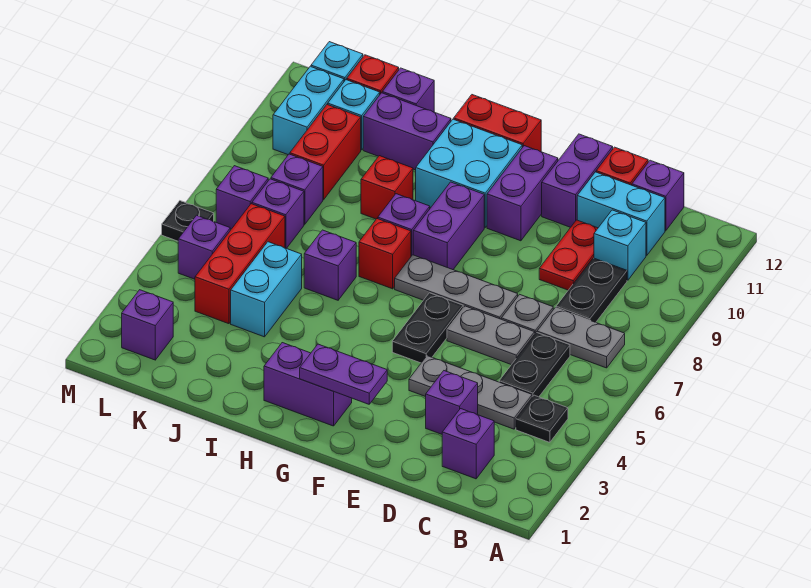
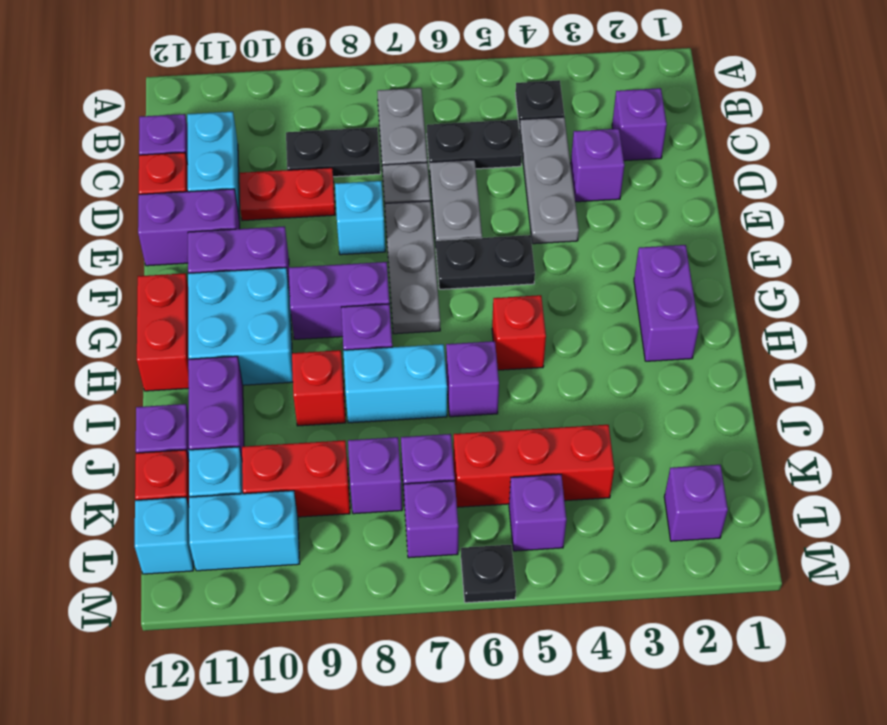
cyan brick C10 level 1 -> cyan brick E8 level 1
purple plate F2:G2 level 2 -> none
red brick H7 level 1 -> red brick H5 level 1
cyan brick J4:J5 level 1 -> cyan brick I7:I8 level 1

